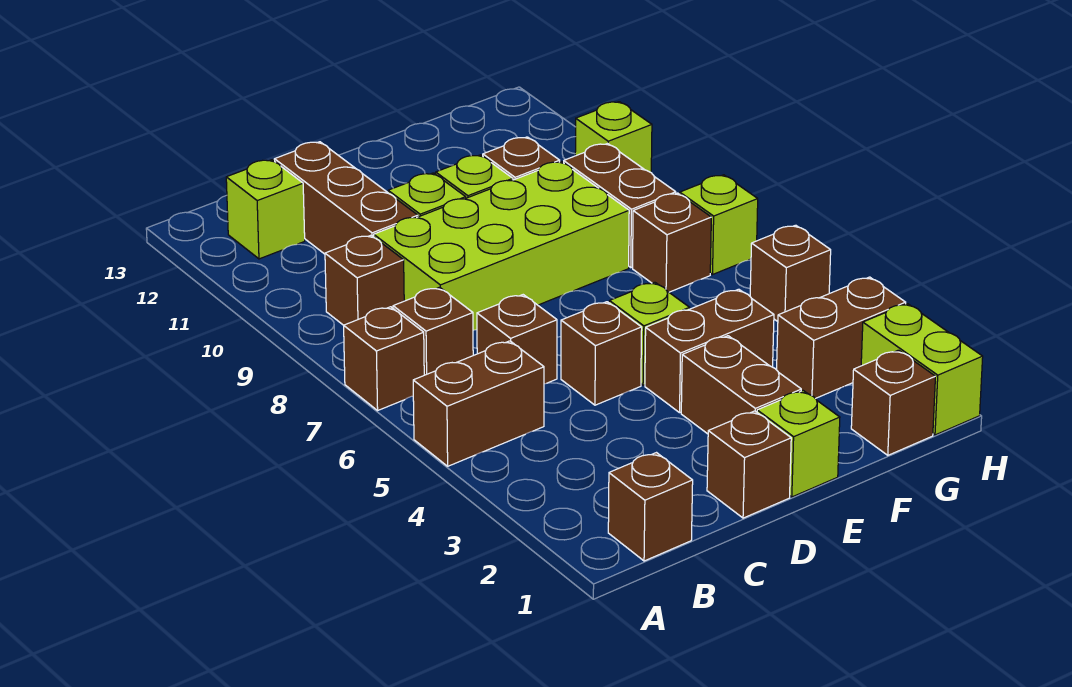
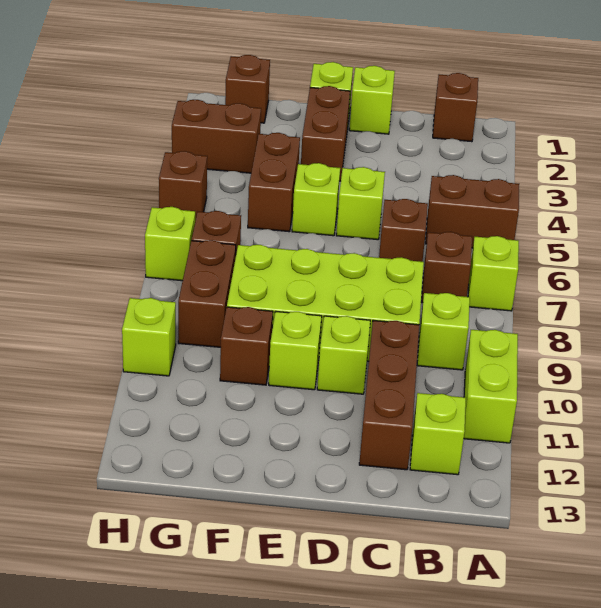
brown brick A7 level 1 -> lime brick A7 level 1
brown brick B9 level 1 -> lime brick B9 level 1
brown brick D1 level 1 -> lime brick D1 level 1
brown brick D5 level 1 -> lime brick D5 level 1
brown brick E4:F4 level 1 -> brown brick F4:F5 level 1
lime brick H1:H2 level 1 -> lime brick A10:A11 level 1

